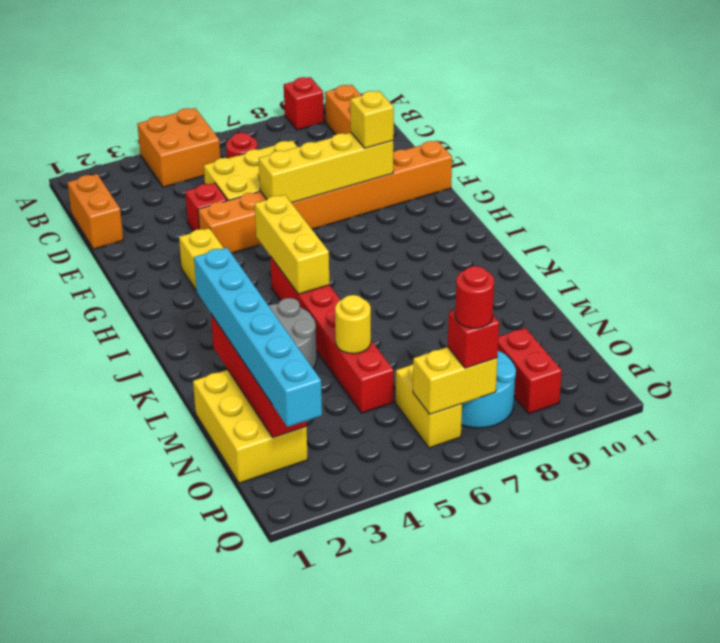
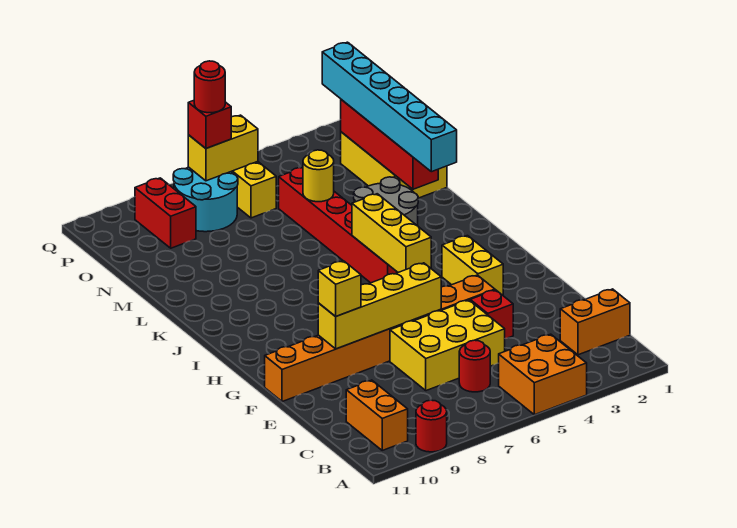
red brick A9 level 1 -> red round brick A9 level 1
orange brick C1:D1 level 1 -> orange brick C1:C2 level 1

